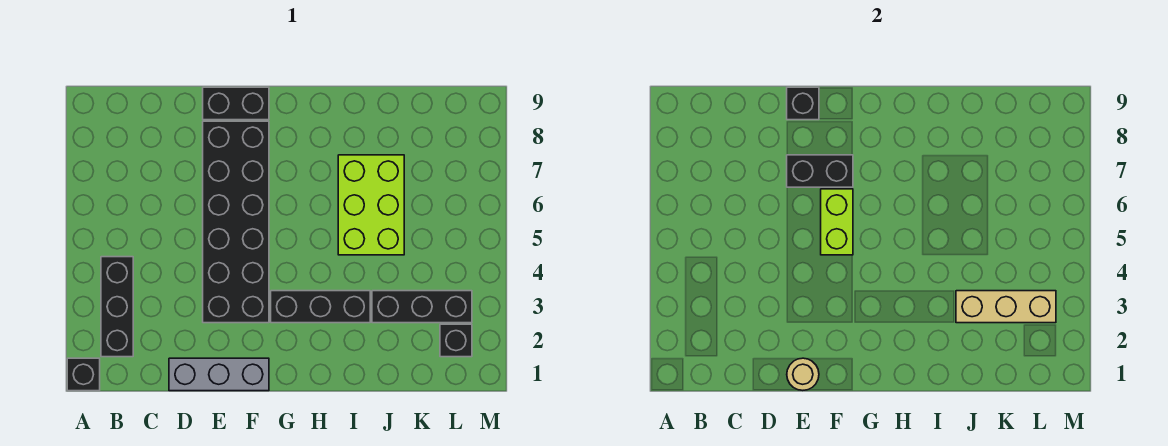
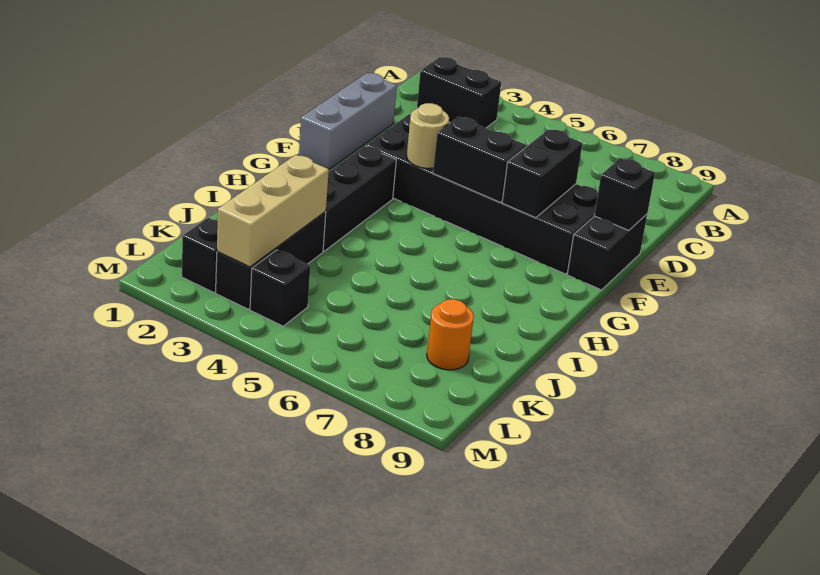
black brick A1 level 1 -> black brick L4 level 1
black brick B2:B4 level 1 -> black brick B2:B3 level 1
tan round brick E1 level 2 -> tan round brick F4 level 2
lime brick F5:F6 level 2 -> black brick F5:F6 level 2
lime brick I5:J7 level 1 -> none
none -> orange round brick K8 level 1

